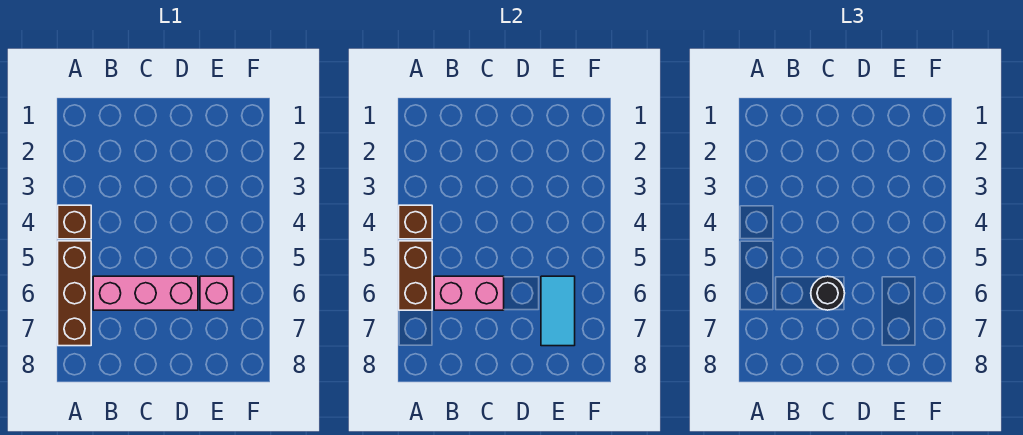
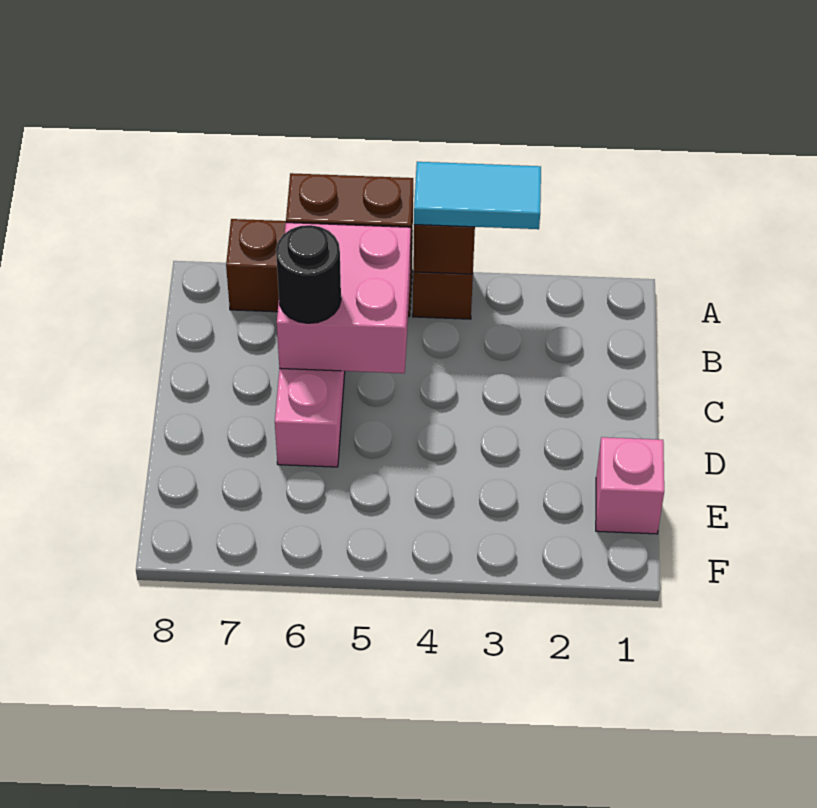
pink brick B6:C6 level 2 -> pink brick B5:C6 level 2
pink brick E6 level 1 -> pink brick E1 level 1
cyan tile E6:E7 level 2 -> cyan tile A3:A4 level 3

